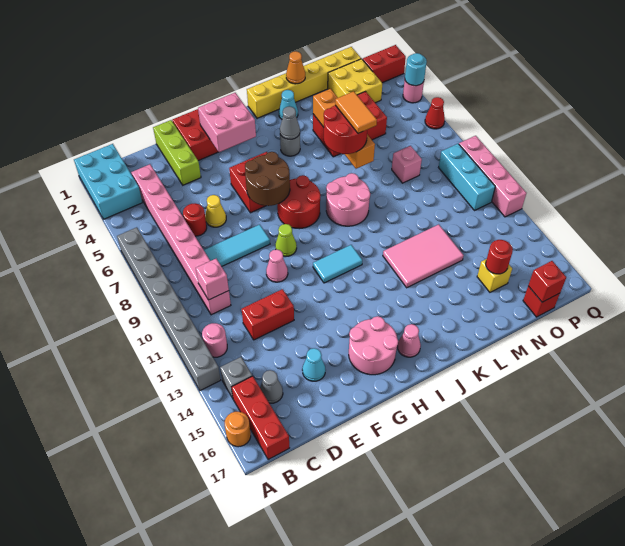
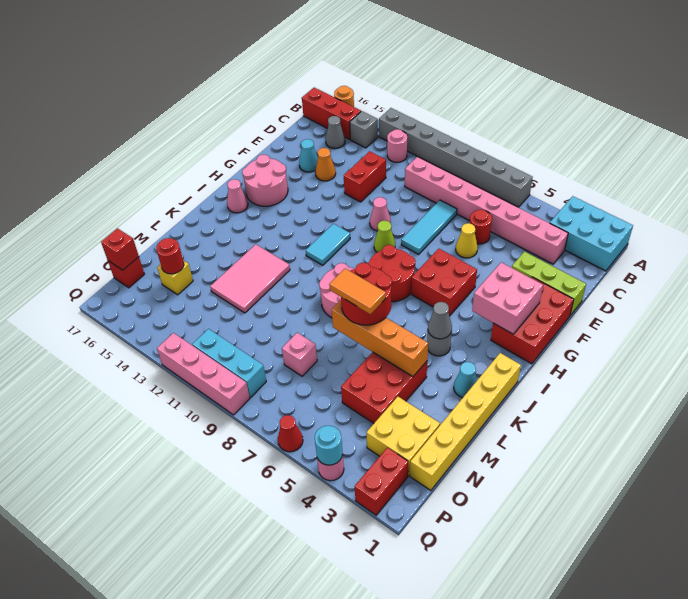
pink brick C10 level 2 -> none
brown round brick G6:H7 level 2 -> none
orange cone L1 level 2 -> orange cone E14 level 1

